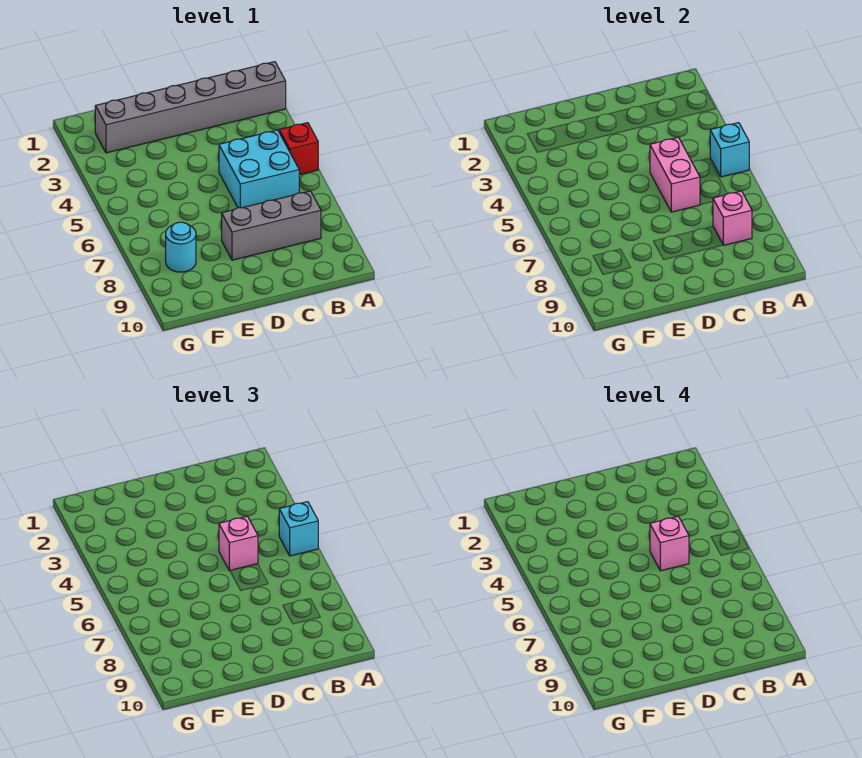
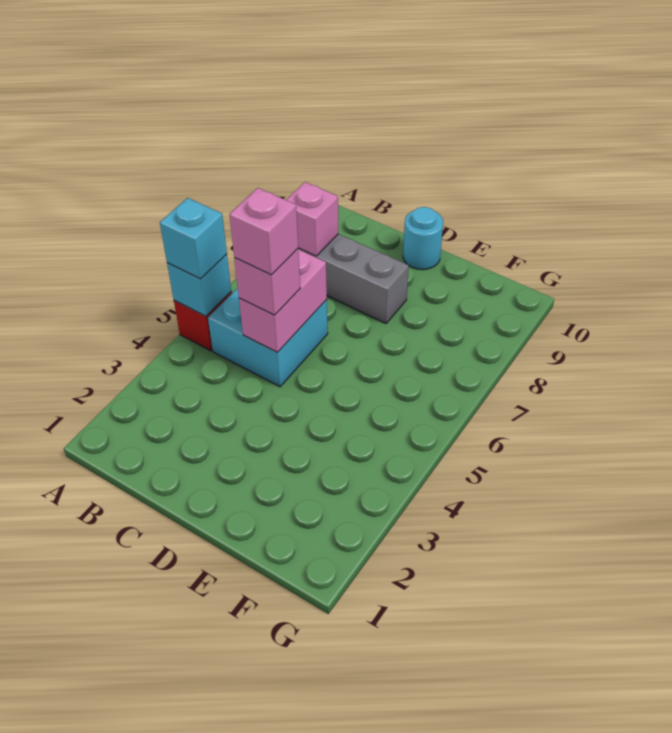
grey brick A2:F2 level 1 -> none
cyan round brick F8 level 1 -> cyan round brick D10 level 1

